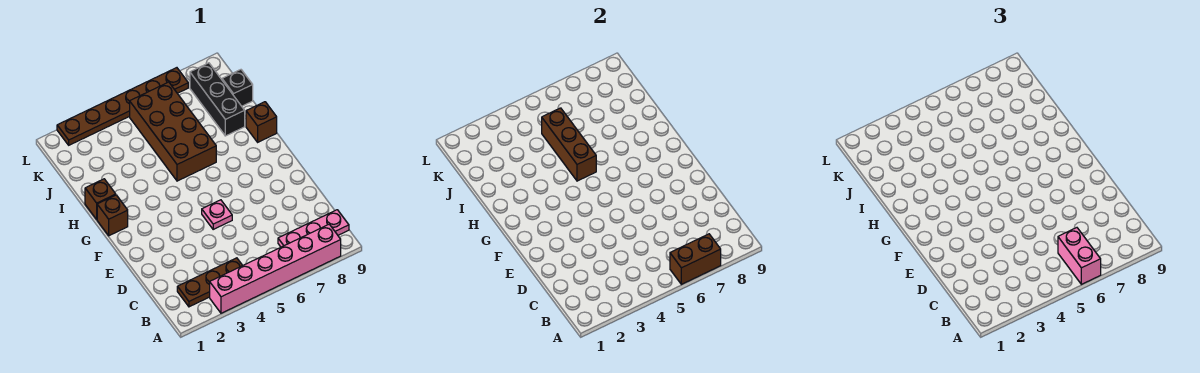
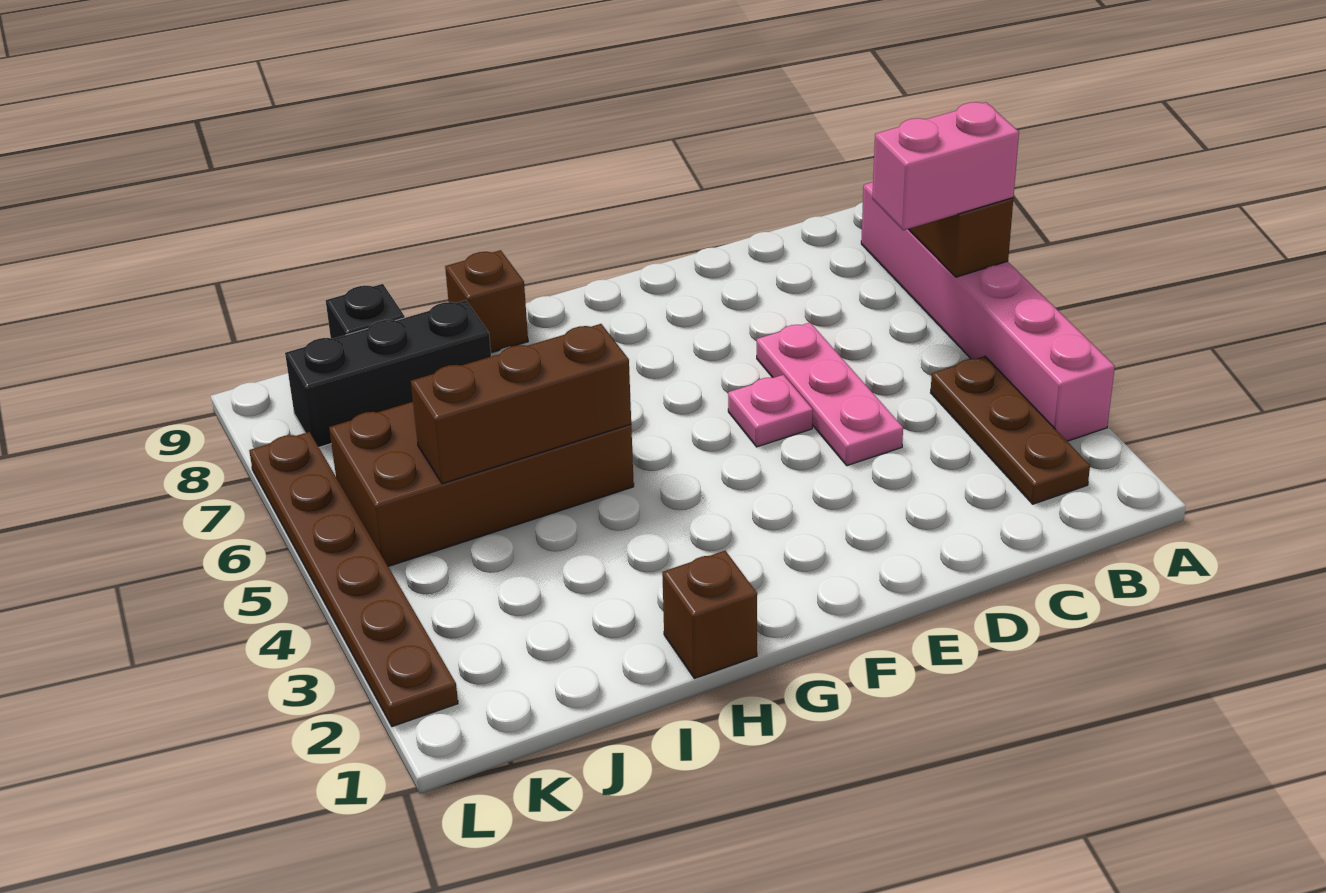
pink plate B7:B9 level 1 -> pink plate D4:D6 level 1
brown brick G1 level 1 -> none

